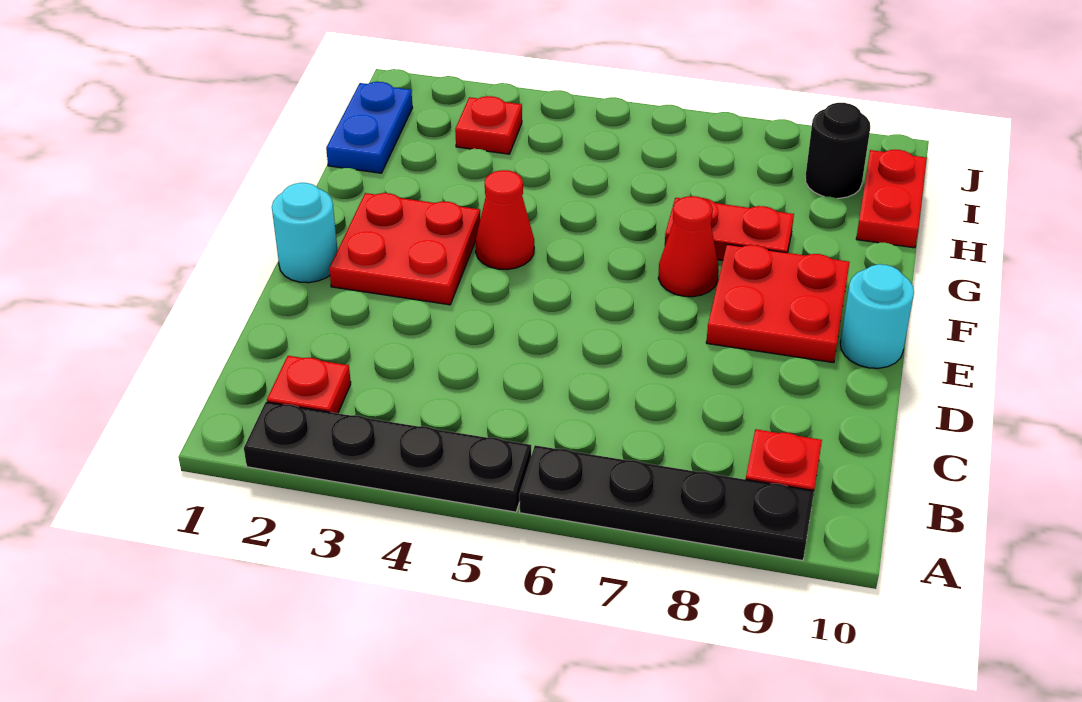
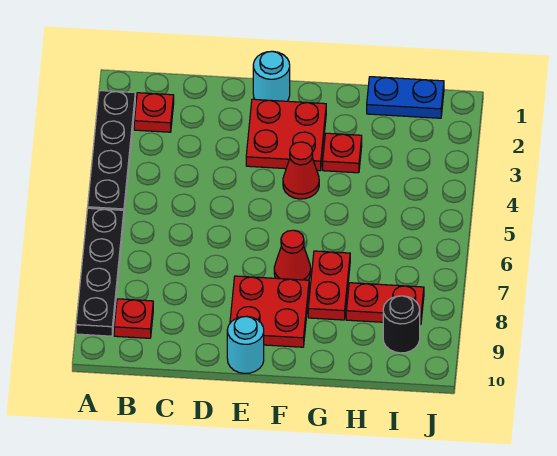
red plate H10:I10 level 1 -> red plate H8:I8 level 1
red plate I3 level 1 -> red plate G3 level 1

